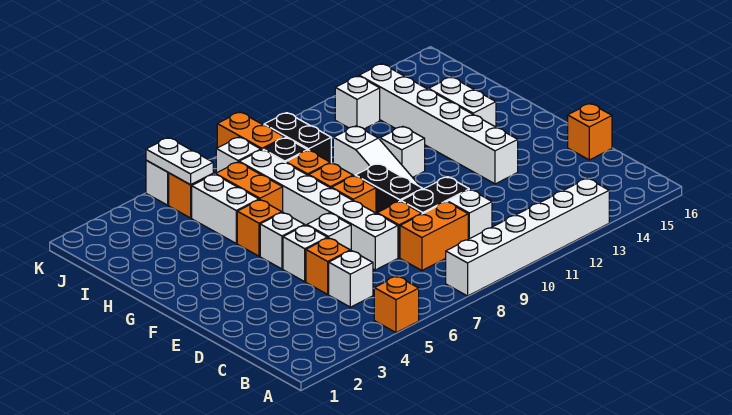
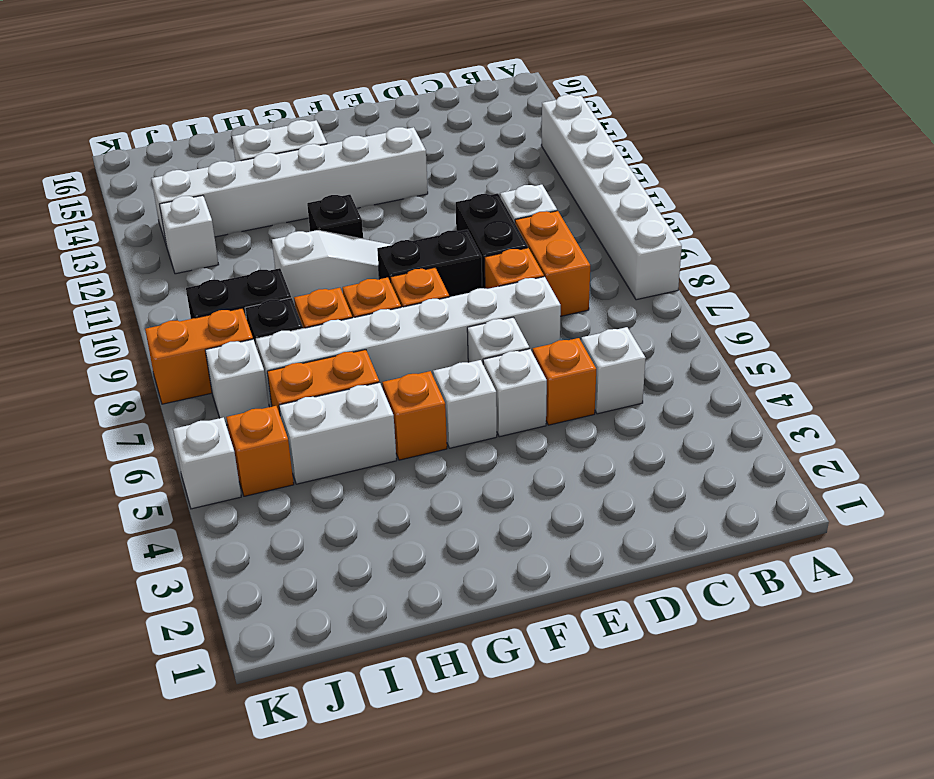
orange brick A5 level 1 -> none
orange brick D16 level 1 -> none
white brick G11 level 1 -> black brick G11 level 1
white plate J5:K5 level 2 -> none

